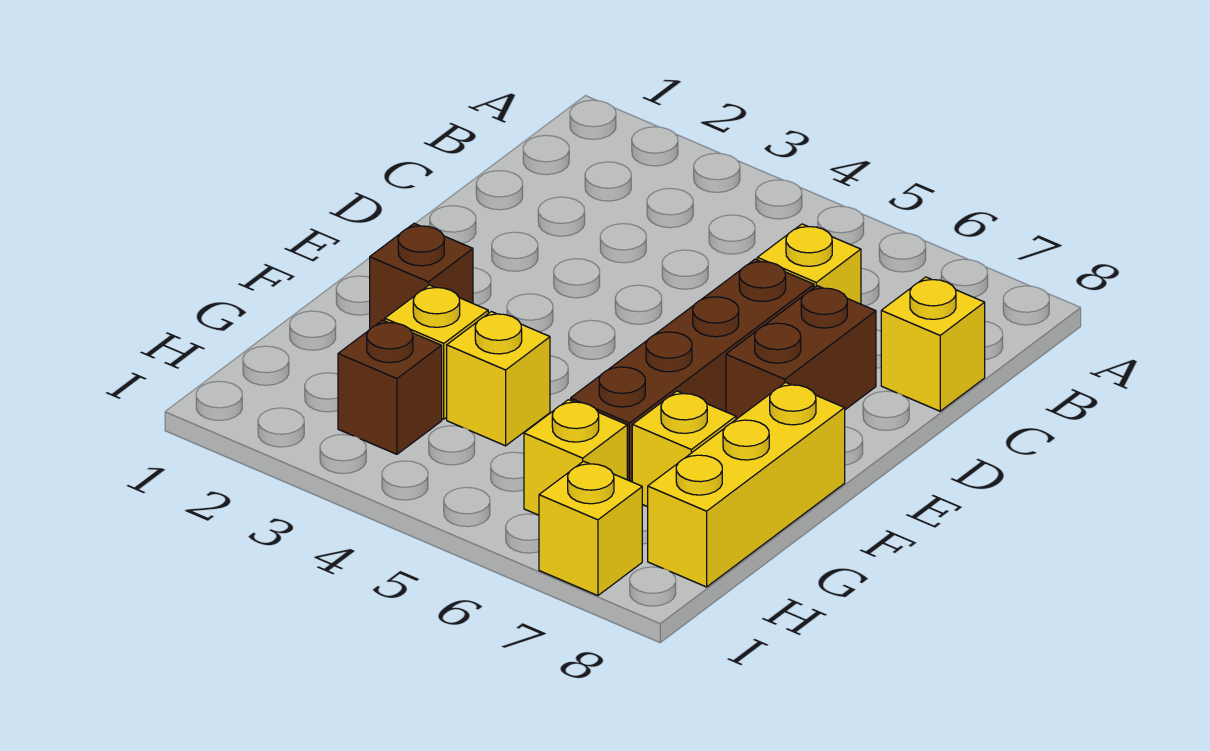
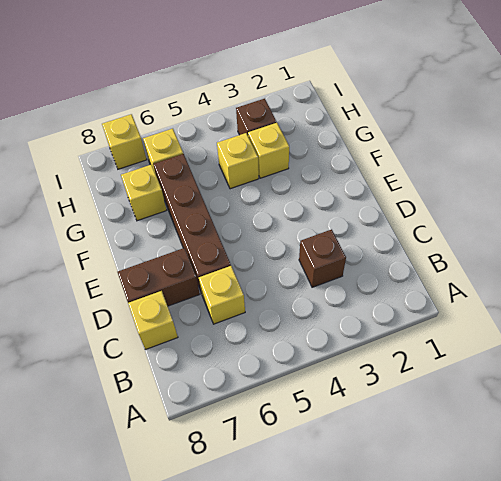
brown brick D7:E7 level 1 -> brown brick D7:D8 level 1
brown brick F2 level 1 -> brown brick C3 level 1
yellow brick F8:H8 level 1 -> none

